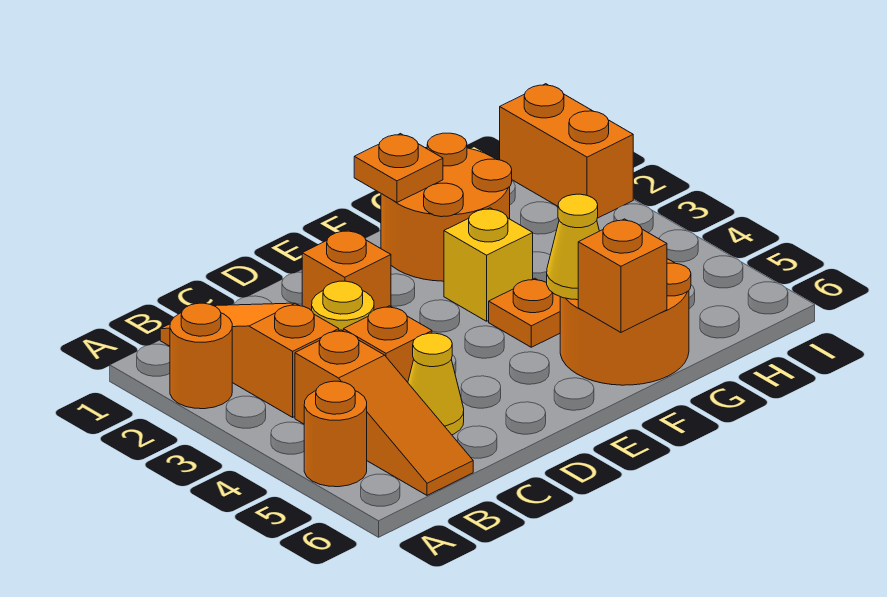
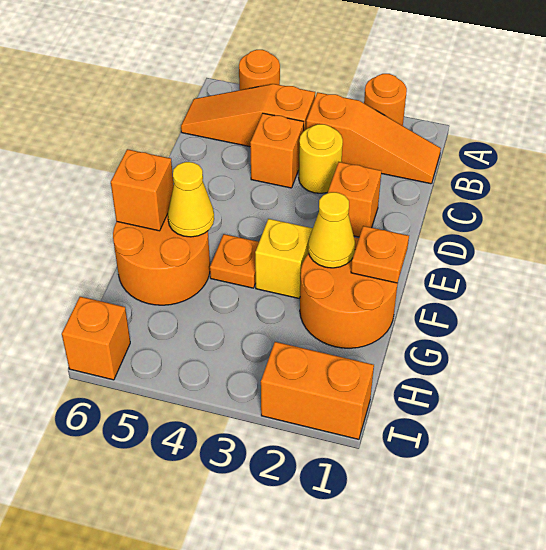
yellow cone C5 level 1 -> yellow cone F2 level 2
none -> orange brick I6 level 1

